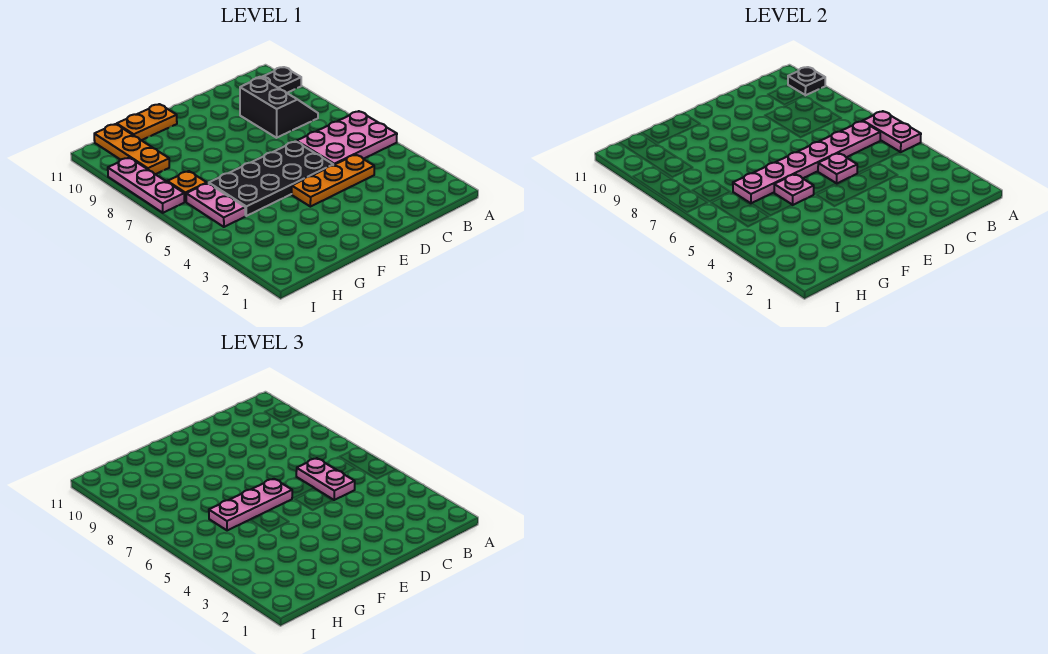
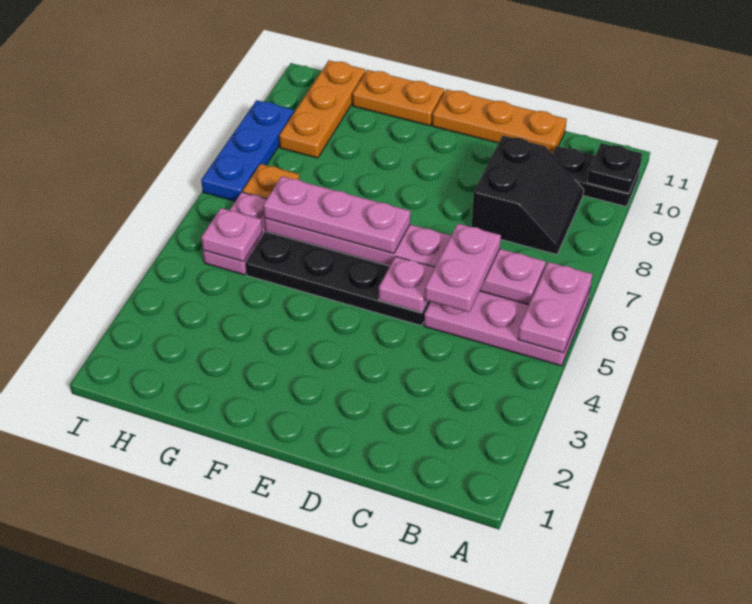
orange plate C4:E4 level 1 -> orange plate C11:E11 level 1
pink plate F5 level 2 -> pink plate H5 level 2
pink plate I7:I9 level 1 -> blue plate I7:I9 level 1

